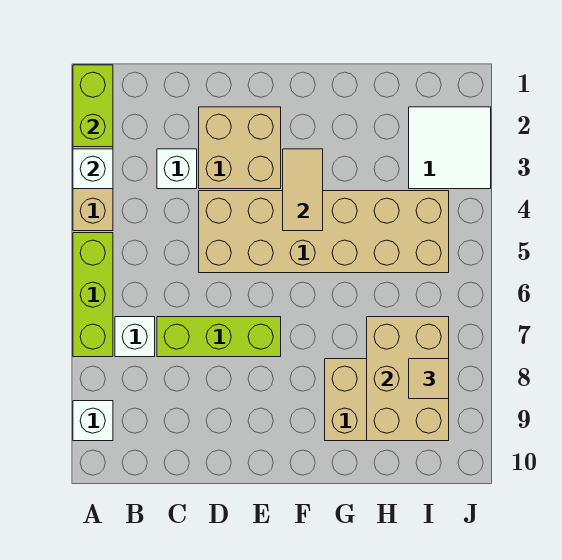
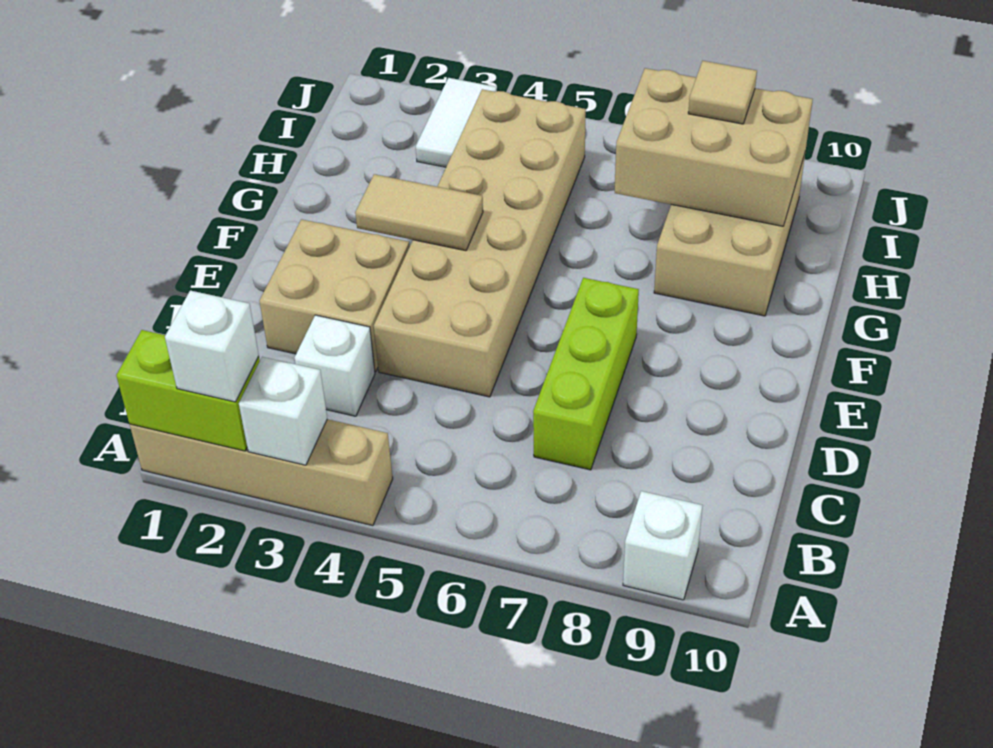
lime brick A5:A7 level 1 -> none
white brick B7 level 1 -> white brick A2 level 3
white tile I2:J3 level 1 -> white tile I3:J3 level 1

